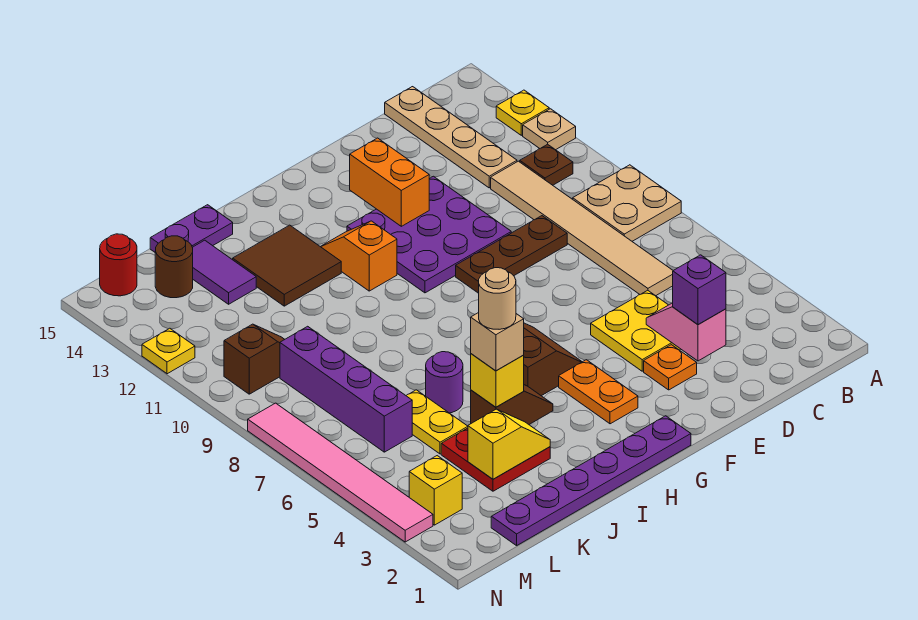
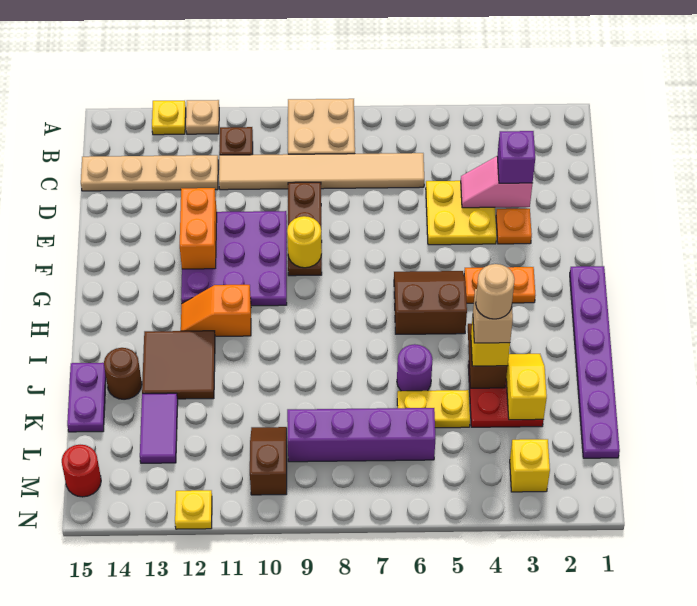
none -> yellow round brick F9 level 2
orange brick F12:F13 level 2 -> orange brick E12:F12 level 2
purple tile K13:K14 level 1 -> purple tile K13:L13 level 1
brown round brick L14 level 1 -> brown round brick J14 level 1
pink tile N3:N8 level 1 -> none

